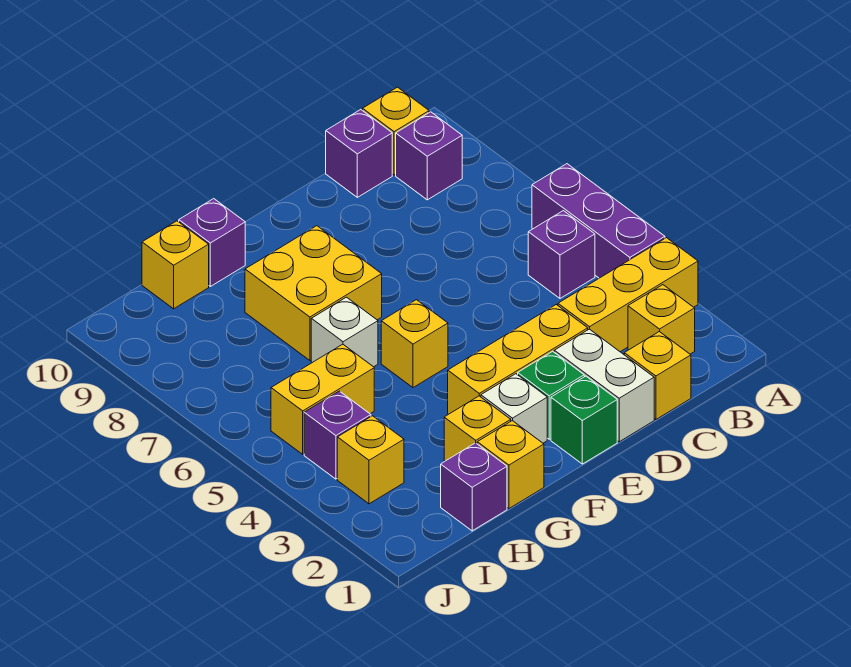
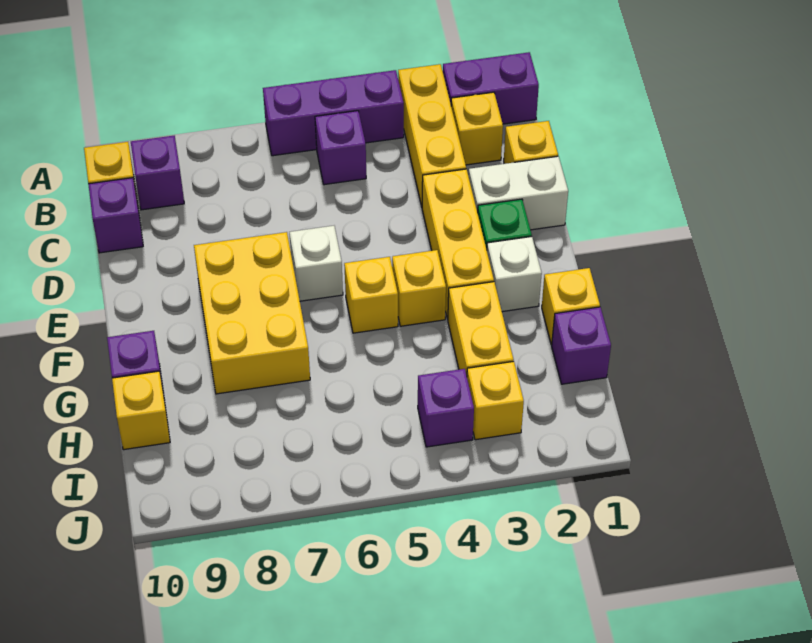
none -> purple brick A1:A2 level 1
green brick E1 level 1 -> none
yellow brick F7:G8 level 1 -> yellow brick E7:G8 level 1
yellow brick G2 level 1 -> yellow brick F4 level 1
white brick G6 level 1 -> white brick E6 level 1
yellow brick H5:I5 level 1 -> yellow brick G3:H3 level 1

